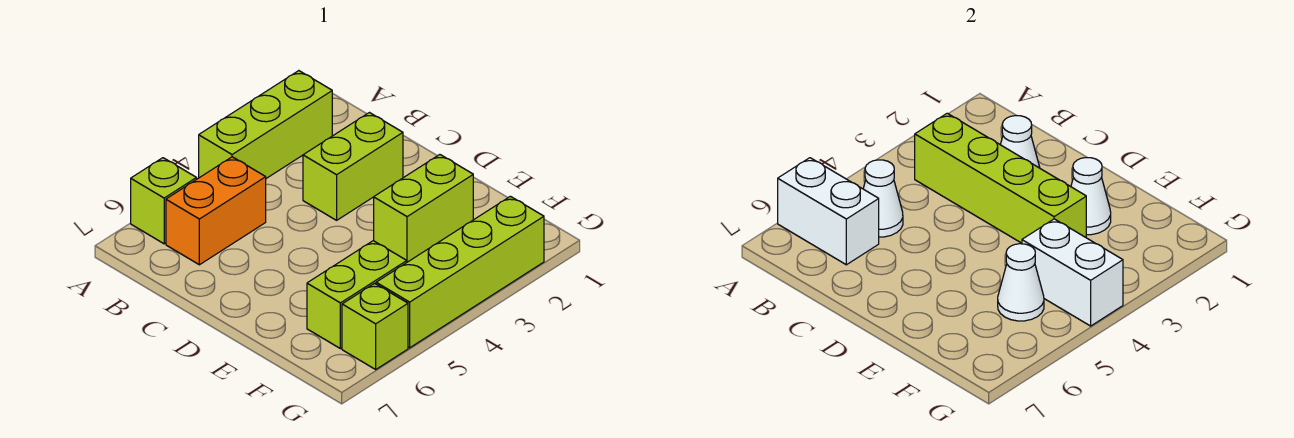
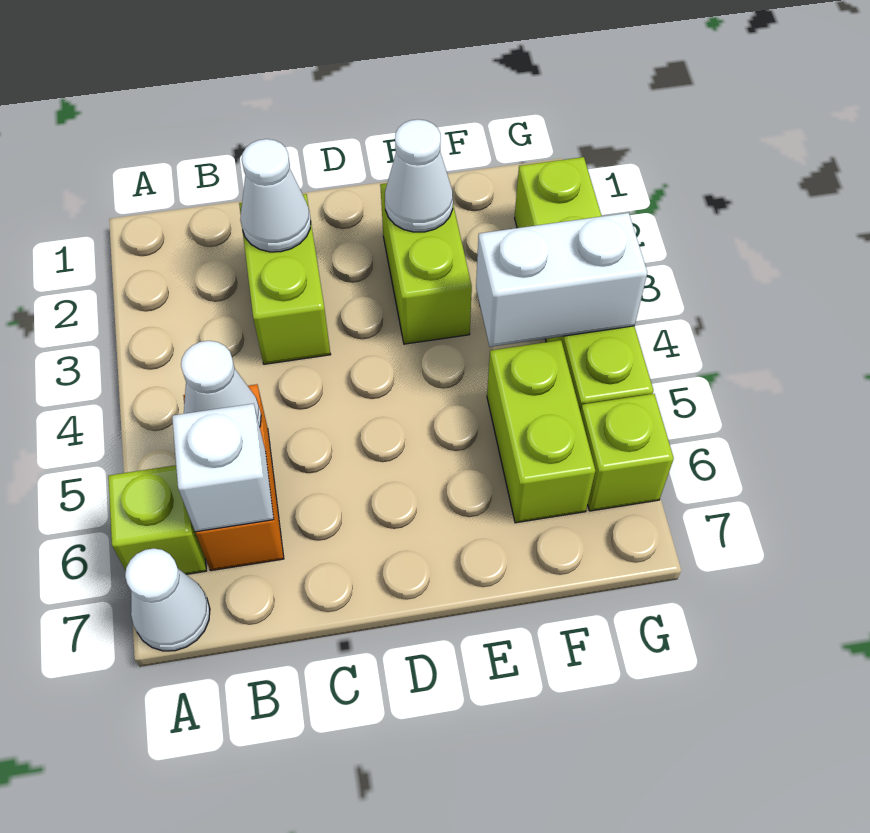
lime brick A2:A4 level 1 -> none
white brick A6:B6 level 2 -> white brick B6 level 2
lime brick B3:E3 level 2 -> none
white cone F5 level 2 -> white cone A7 level 1

